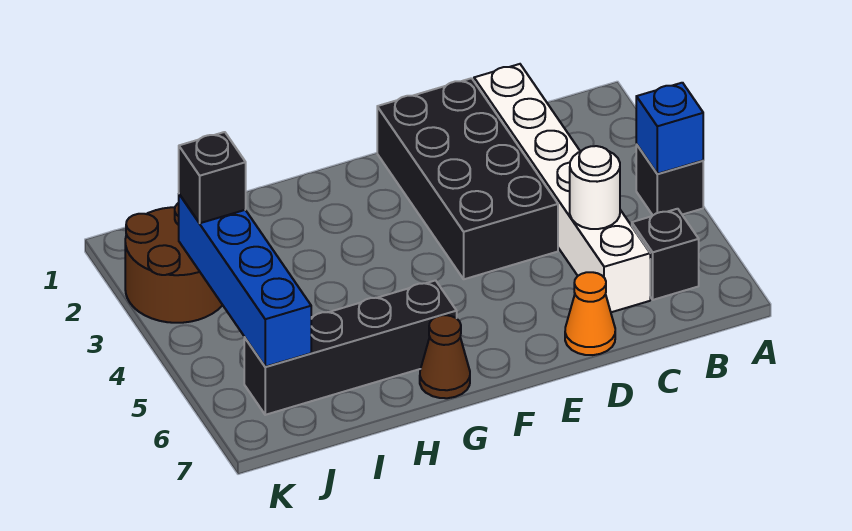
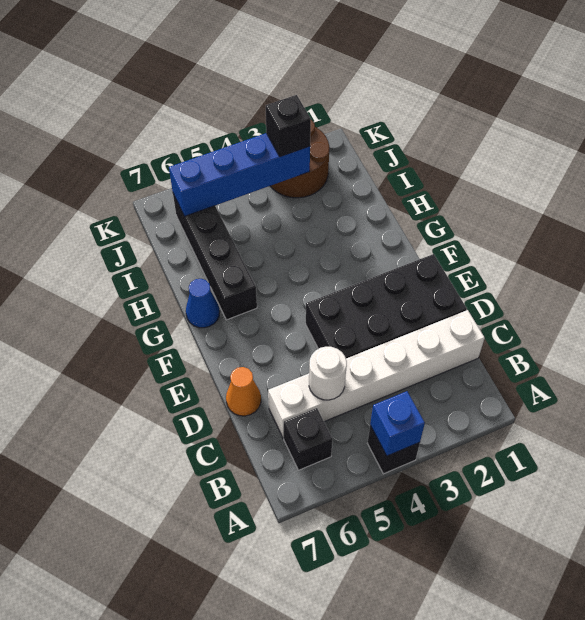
brown cone G7 level 1 -> blue cone G7 level 1

